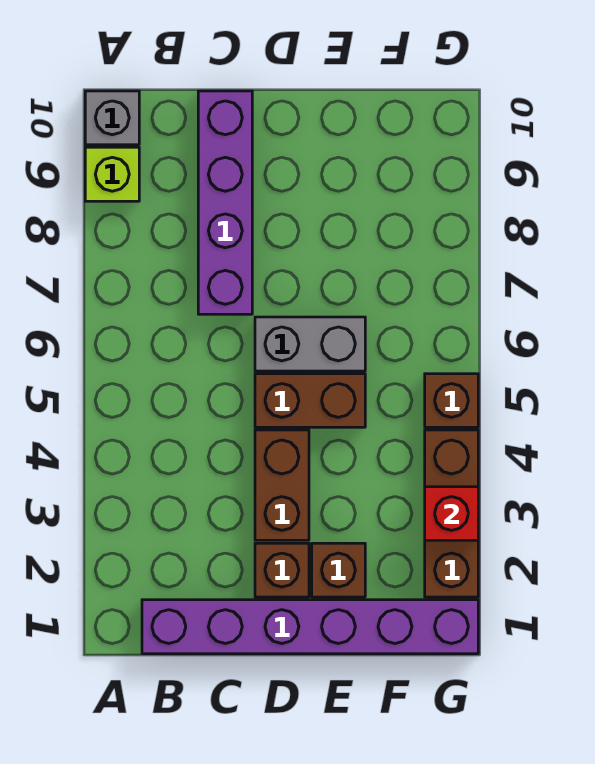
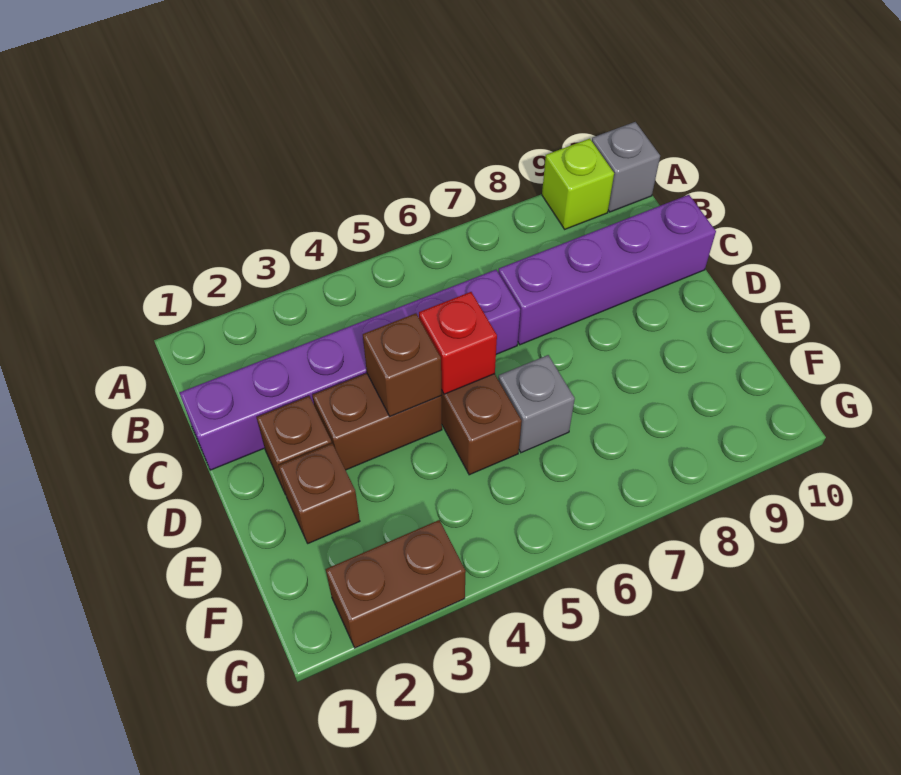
purple brick B1:G1 level 1 -> purple brick C1:C6 level 1
grey brick D6:E6 level 1 -> grey brick E6 level 1
brown brick G2:G4 level 1 -> brown brick G2:G3 level 1
red brick G3 level 2 -> red brick D5 level 2
brown brick G5 level 1 -> brown brick D4 level 2

